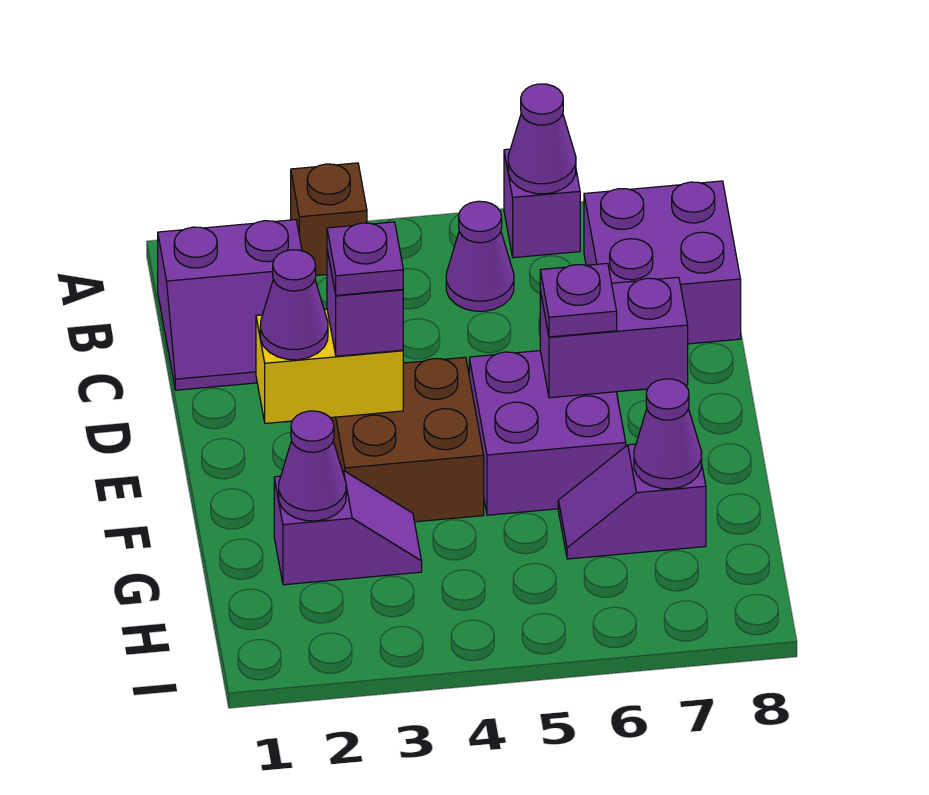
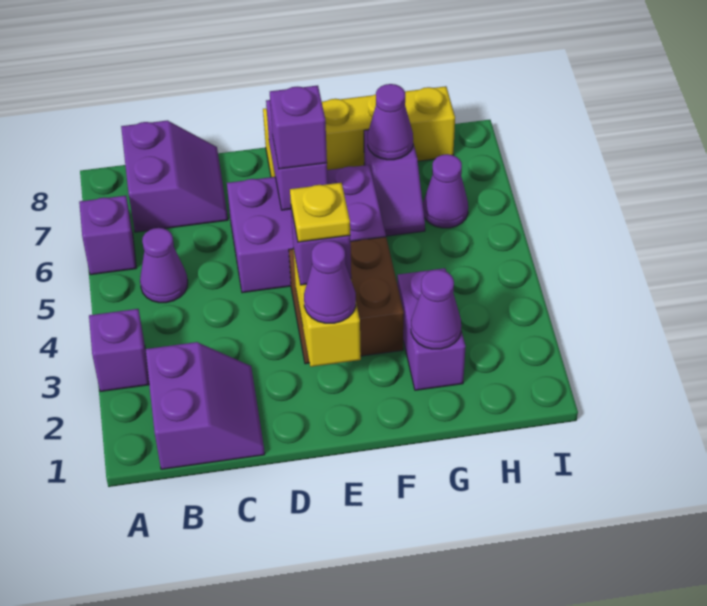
brown brick A3 level 1 -> purple brick A3 level 1
purple cone A6 level 2 -> purple cone H6 level 1
purple brick B7:C8 level 1 -> purple slope B7:C8 level 1 top B
purple plate E3 level 4 -> yellow plate E3 level 4
purple brick E5:F6 level 1 -> purple brick D5:F6 level 1
purple plate E6 level 3 -> purple brick E6 level 3
none -> yellow brick E8:H8 level 1
purple slope G2:G3 level 1 top 2 -> purple brick G2:G3 level 1

